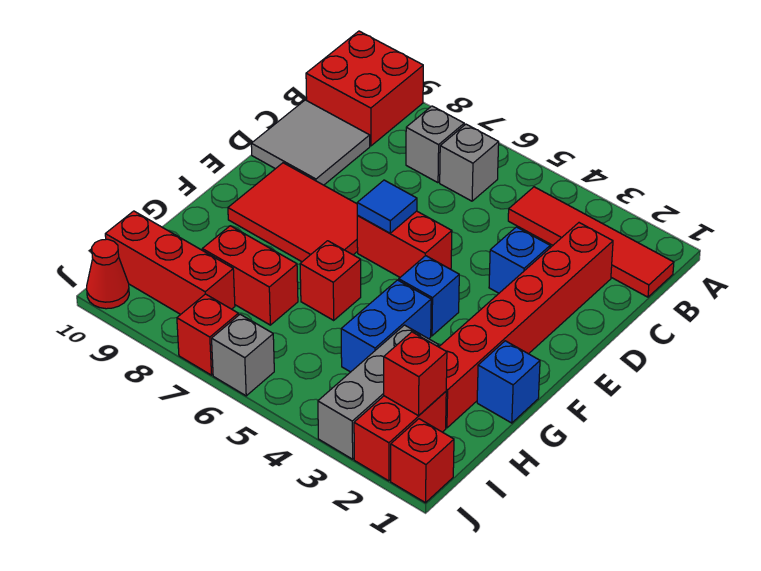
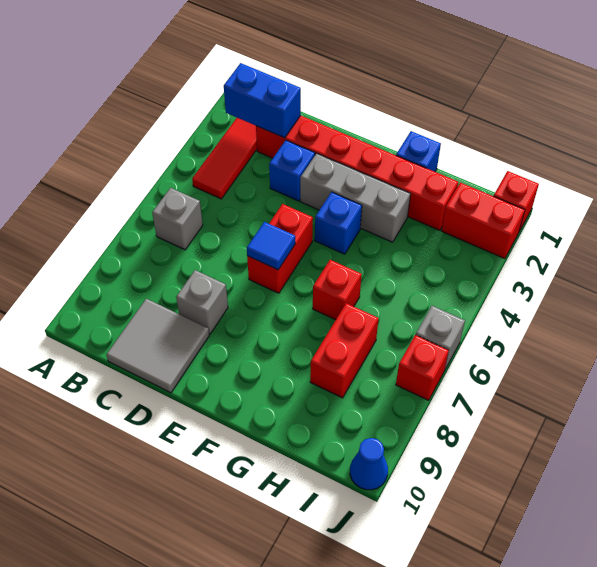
red brick A9:B10 level 1 -> none
grey brick B7 level 1 -> grey brick D8 level 1
red tile E7:F9 level 1 -> none
blue brick G4:H4 level 1 -> blue brick B2:C2 level 2
grey brick H3:J3 level 1 -> grey brick E3:G3 level 1
red brick I2 level 2 -> none
red brick I8:I10 level 1 -> none
red cone J10 level 1 -> blue cone J10 level 1

